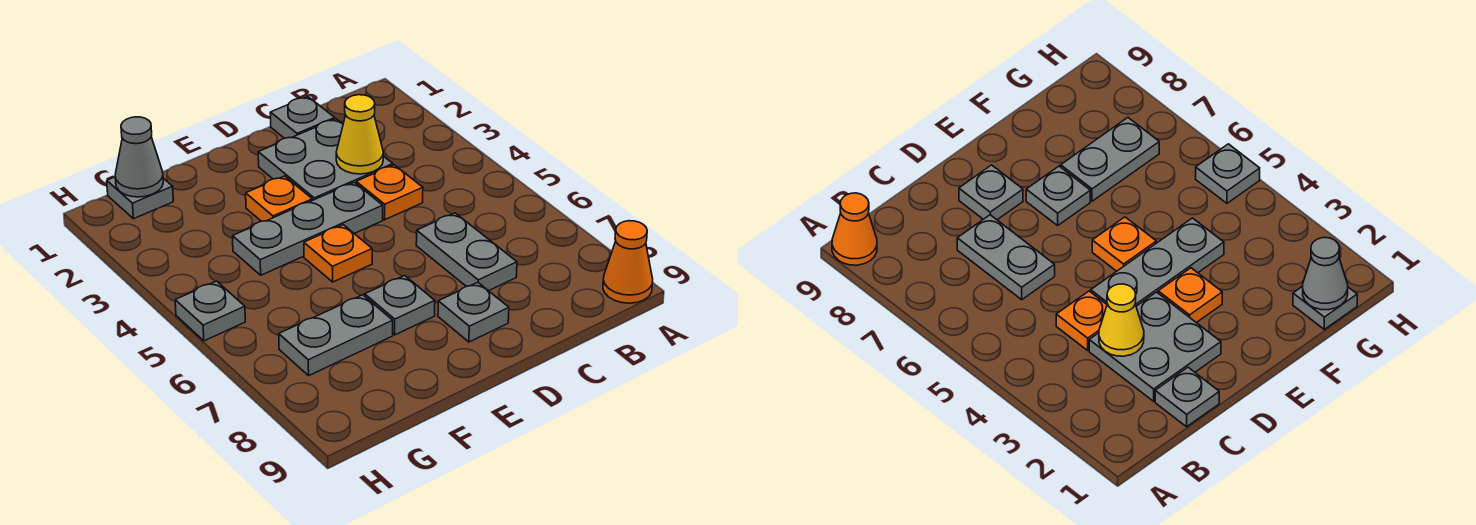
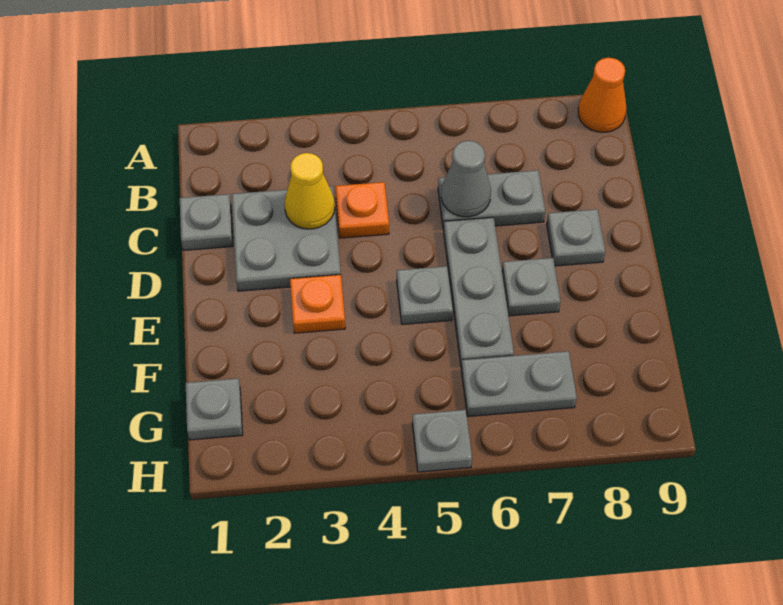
grey plate D4:F4 level 1 -> grey plate D6:F6 level 1
orange plate E5 level 1 -> grey plate E5 level 1
grey plate F7:G7 level 1 -> grey plate G6:G7 level 1
grey cone G1 level 2 -> grey cone C6 level 2

